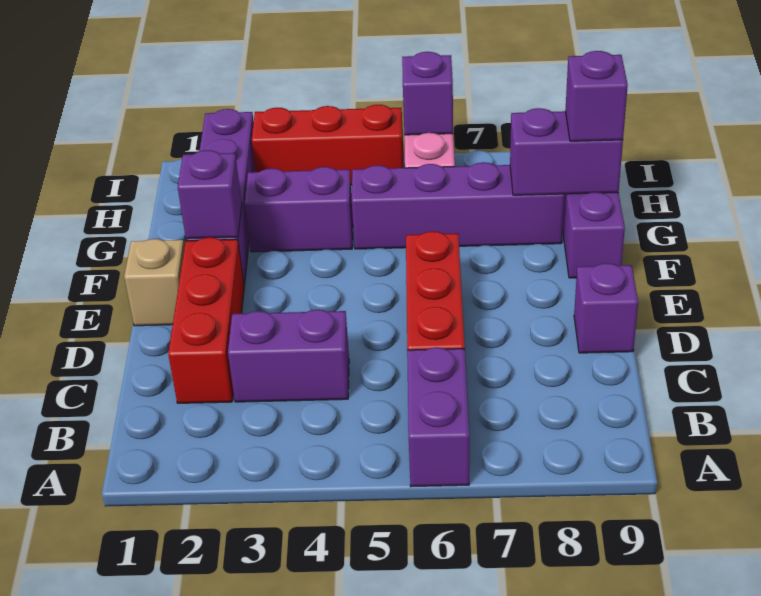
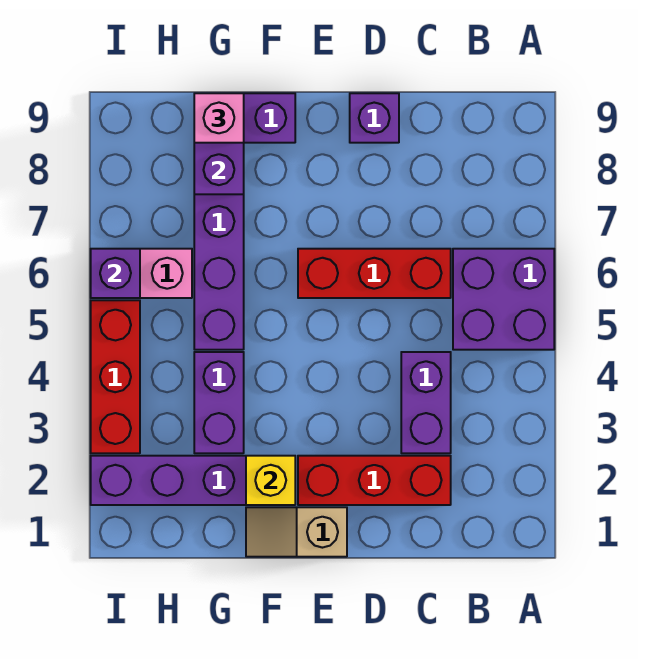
purple brick A6:B6 level 1 -> purple brick A5:B6 level 1
purple brick F2 level 2 -> yellow brick F2 level 2
purple brick G9 level 3 -> pink brick G9 level 3

